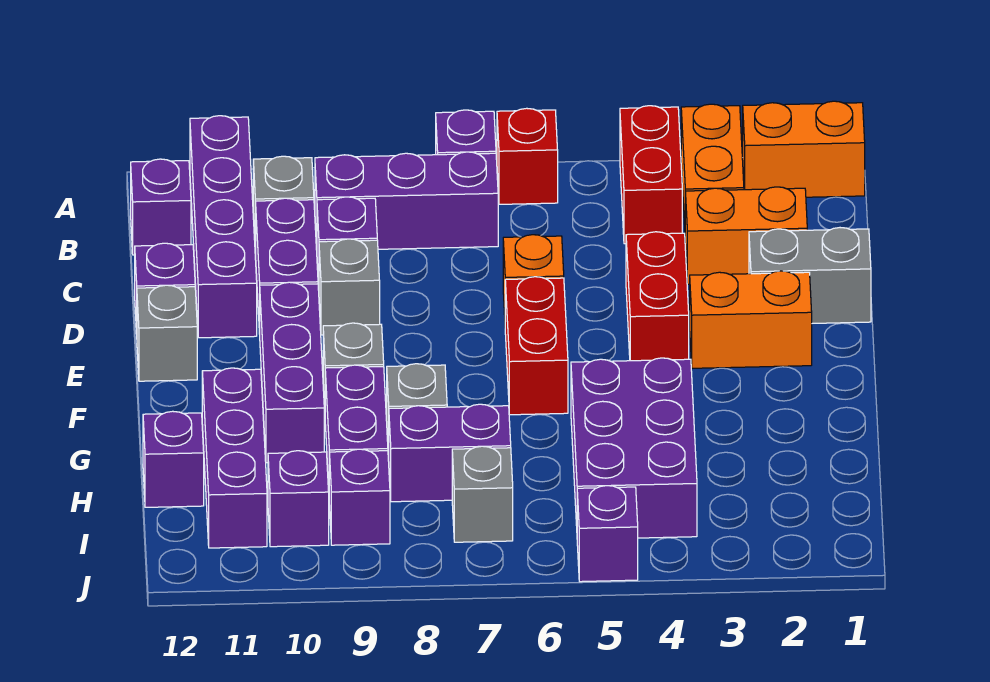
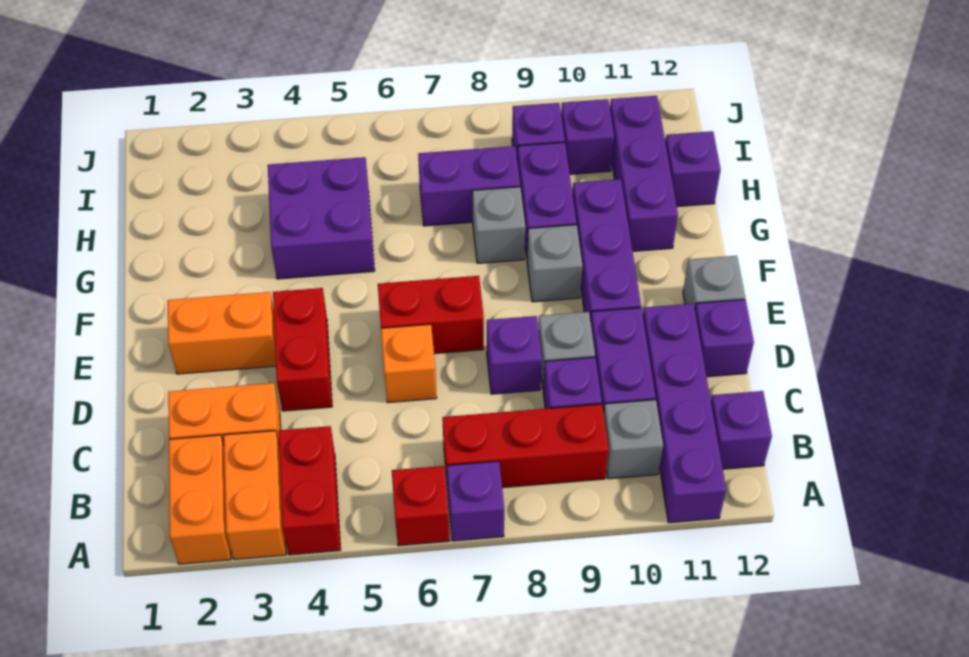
orange brick A1:A2 level 1 -> orange brick A2:B2 level 1
purple brick B7:B9 level 1 -> red brick B7:B9 level 1
grey brick D1:D2 level 1 -> none
red brick E6:F6 level 1 -> red brick E6:E7 level 1
purple brick G4:I5 level 1 -> purple brick G4:H5 level 1
grey brick I7 level 1 -> none
purple brick J5 level 1 -> purple brick D8 level 1

